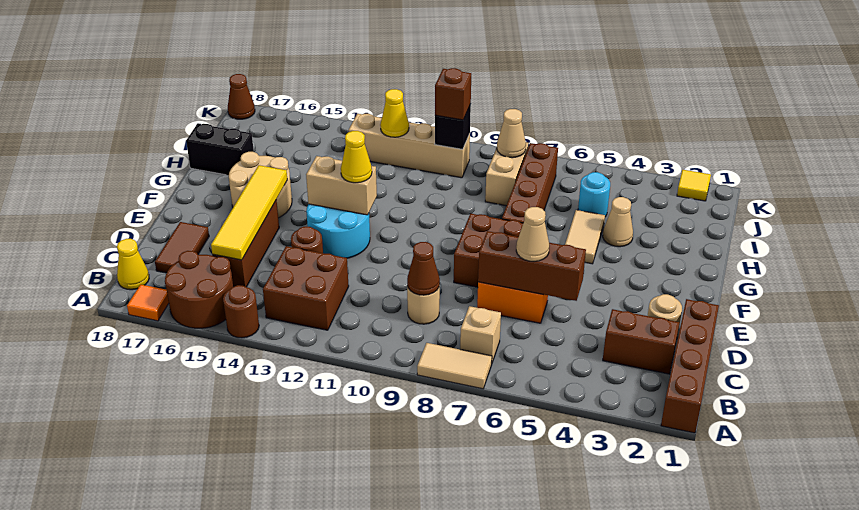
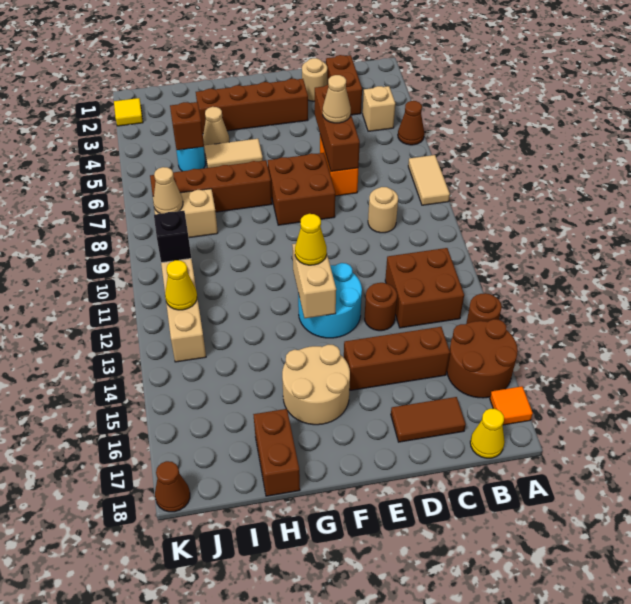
brown brick A1:D1 level 1 -> brown brick E3:H3 level 1
tan brick B7 level 1 -> tan brick B4 level 1
brown cone C9 level 2 -> brown cone A5 level 1
yellow tile C15:F15 level 2 -> none
black brick H17:H18 level 1 -> brown brick H17:H18 level 1
brown brick J10 level 3 -> brown brick I5 level 2

